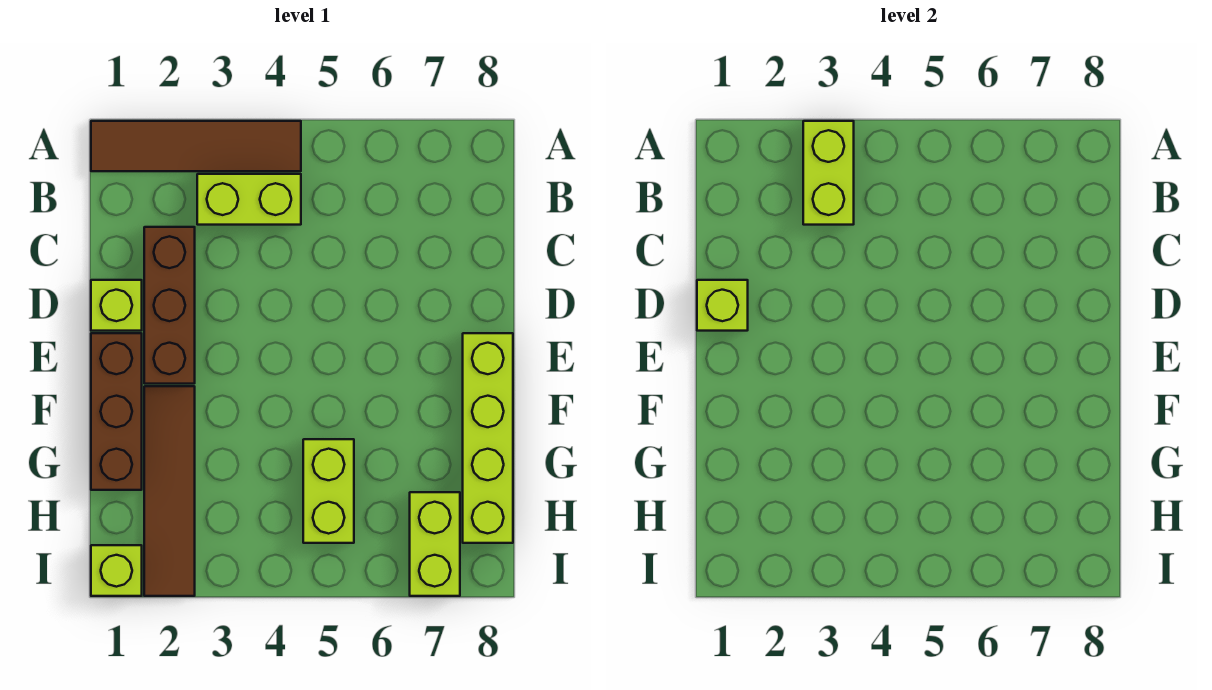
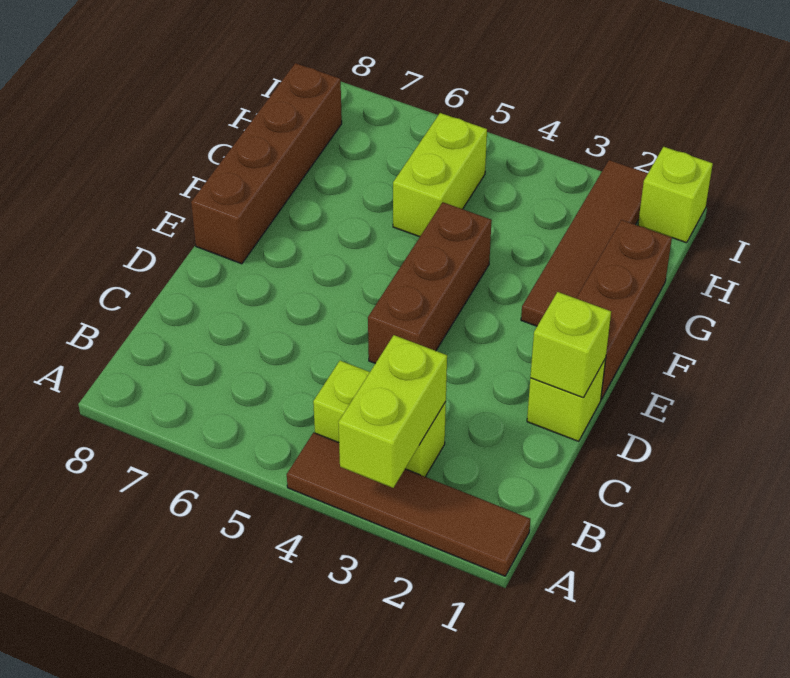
brown brick C2:E2 level 1 -> brown brick D4:F4 level 1
lime brick E8:H8 level 1 -> brown brick E8:H8 level 1
lime brick H7:I7 level 1 -> none

